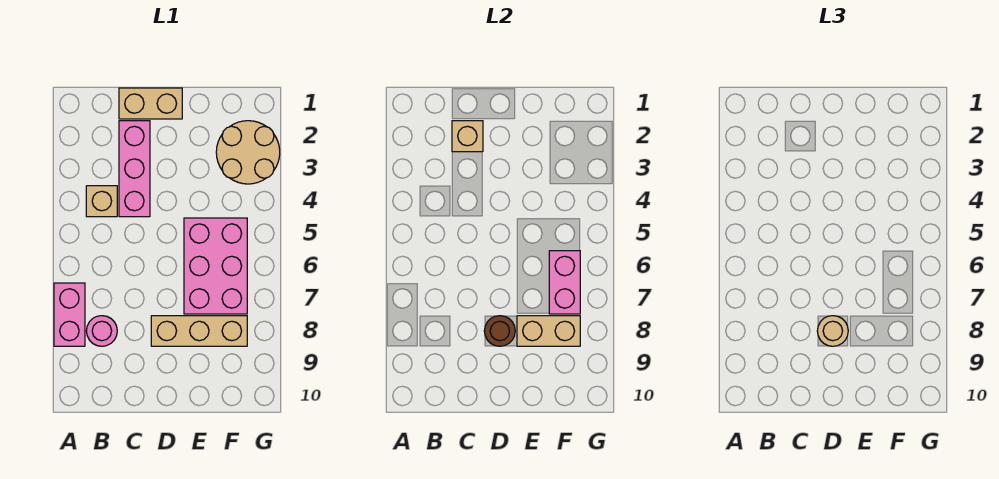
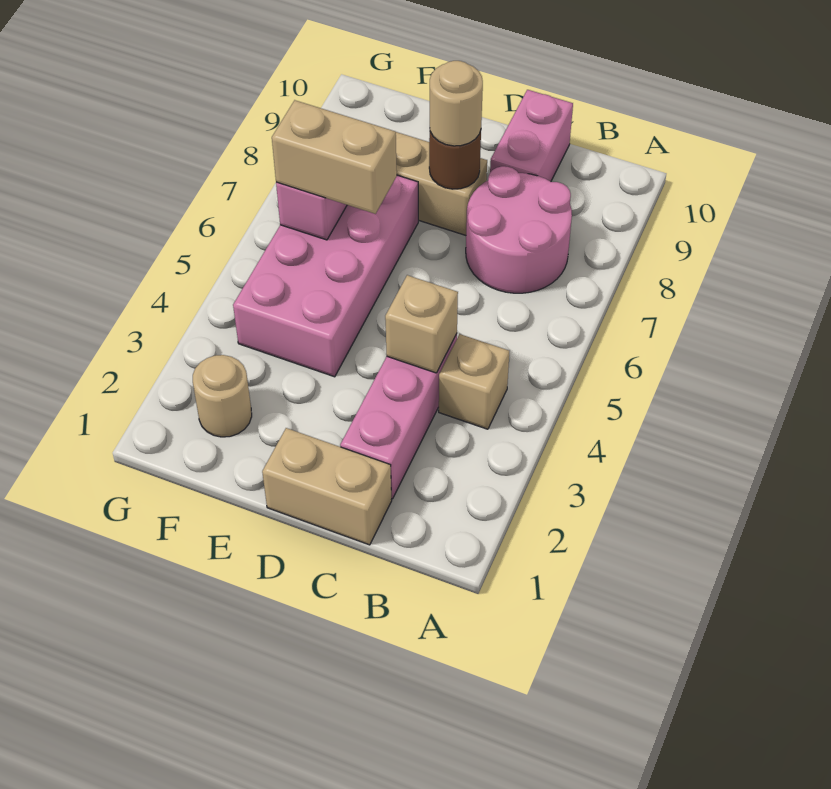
pink brick A7:A8 level 1 -> pink brick C9:C10 level 1
pink round brick B8 level 1 -> pink round brick B7:C8 level 1
tan brick C2 level 2 -> tan brick C4 level 2
pink brick E5:F7 level 1 -> pink brick E4:F7 level 1
tan brick E8:F8 level 2 -> tan brick E6:F6 level 3
tan round brick F2:G3 level 1 -> tan round brick F2 level 1

